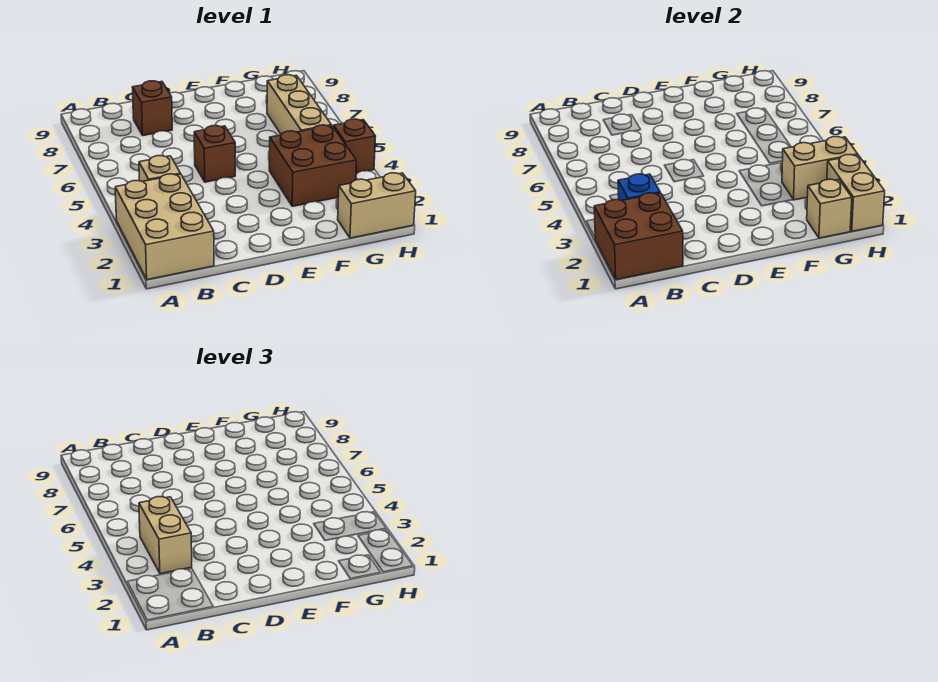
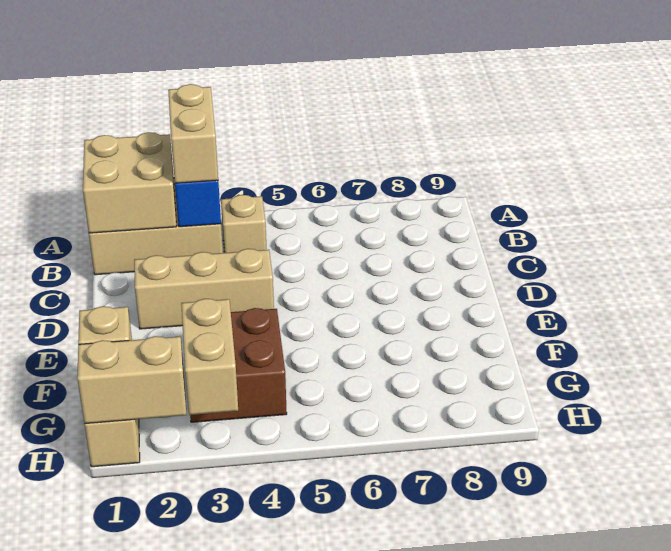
brown brick A1:B2 level 2 -> tan brick A1:B2 level 2
tan brick B3:B4 level 3 -> tan brick A3:B3 level 3
brown brick C8 level 1 -> none
brown brick D5 level 1 -> none
tan brick G5:G7 level 1 -> tan brick D2:D4 level 1
brown brick H4 level 1 -> none

